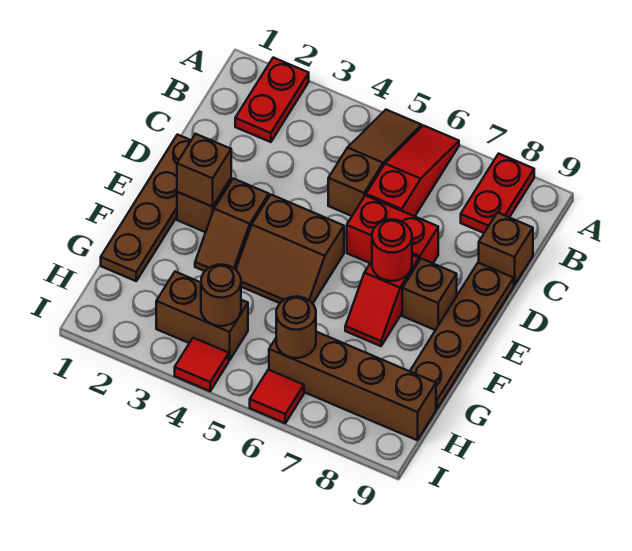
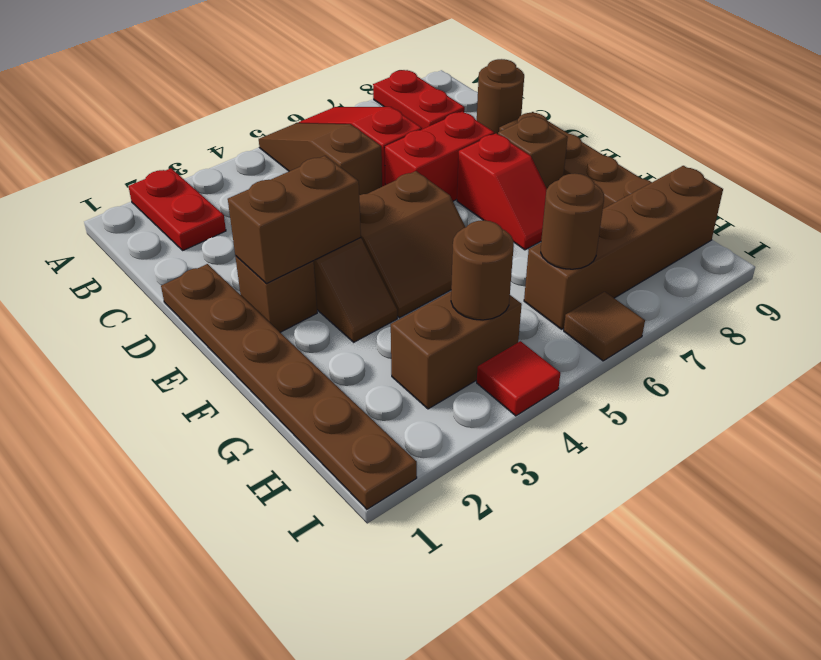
brown brick C9 level 1 -> brown round brick C9 level 1
brown plate D1:G1 level 1 -> brown plate D1:I1 level 1
brown brick E2 level 2 -> brown brick E2:E3 level 2
red round brick E7 level 2 -> none
red tile I6 level 1 -> brown tile I6 level 1

